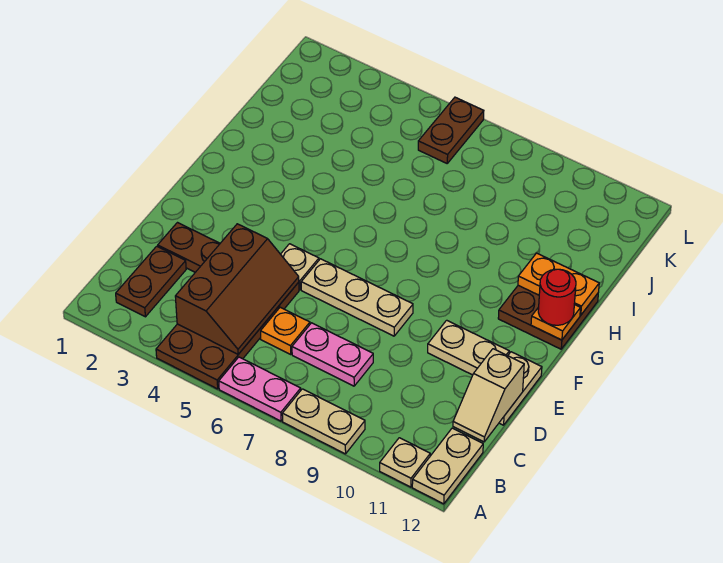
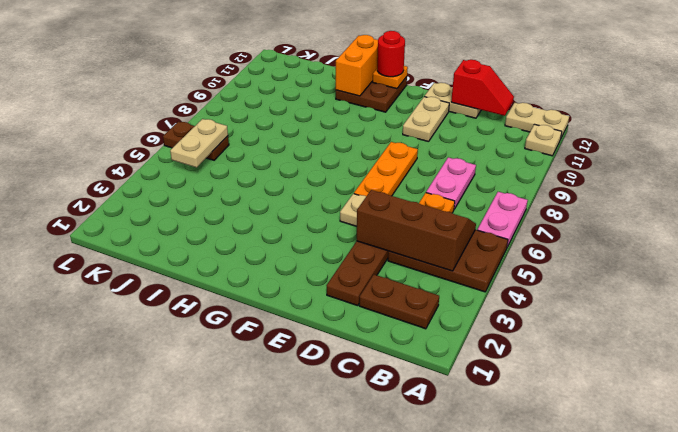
tan plate A8:A9 level 1 -> tan plate K5:K6 level 2
tan slope C12:D12 level 2 top D -> red slope C12:D12 level 2 top D
tan plate E6:E8 level 1 -> orange plate E6:E8 level 1
orange plate H11:H12 level 2 -> orange brick H11:H12 level 2

